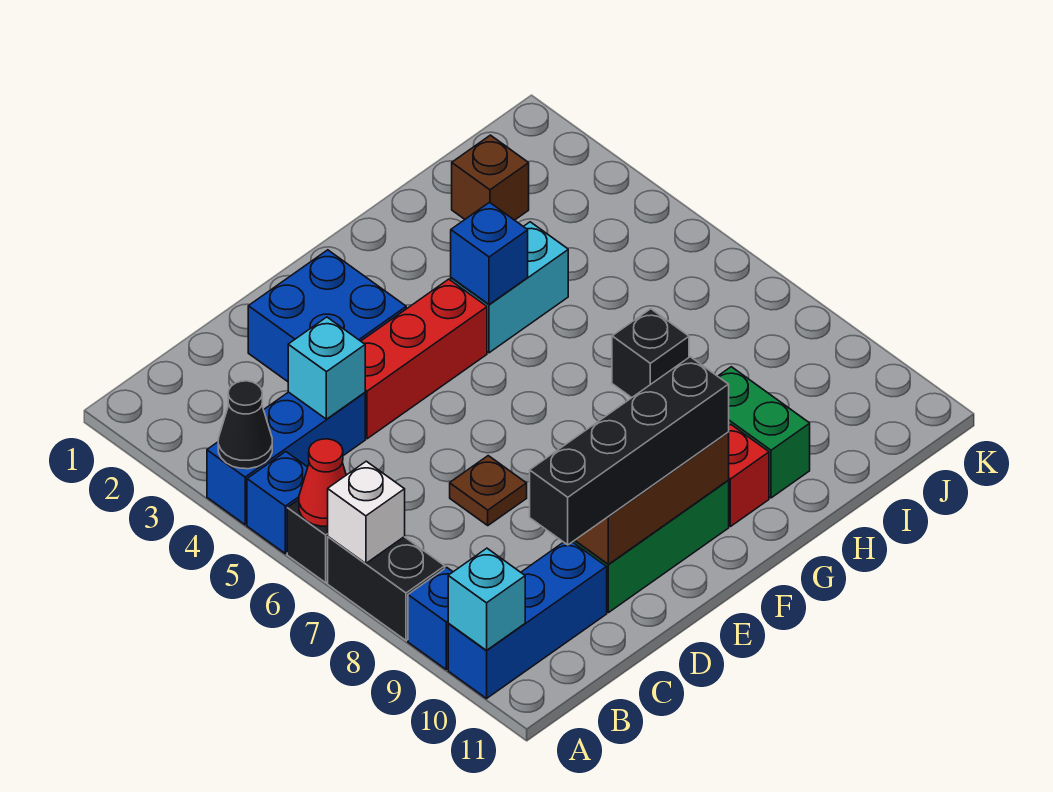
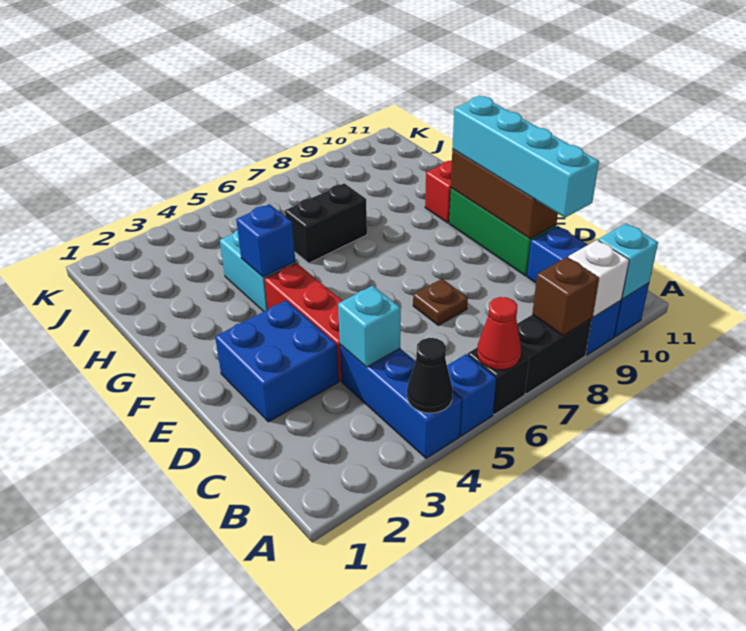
white brick A7 level 2 -> white brick A9 level 2
black brick C10:F10 level 3 -> cyan brick C10:F10 level 3
black brick H7 level 1 -> black brick H6:H7 level 1
green brick H9:H10 level 1 -> none
brown brick I2 level 1 -> brown brick A8 level 2

